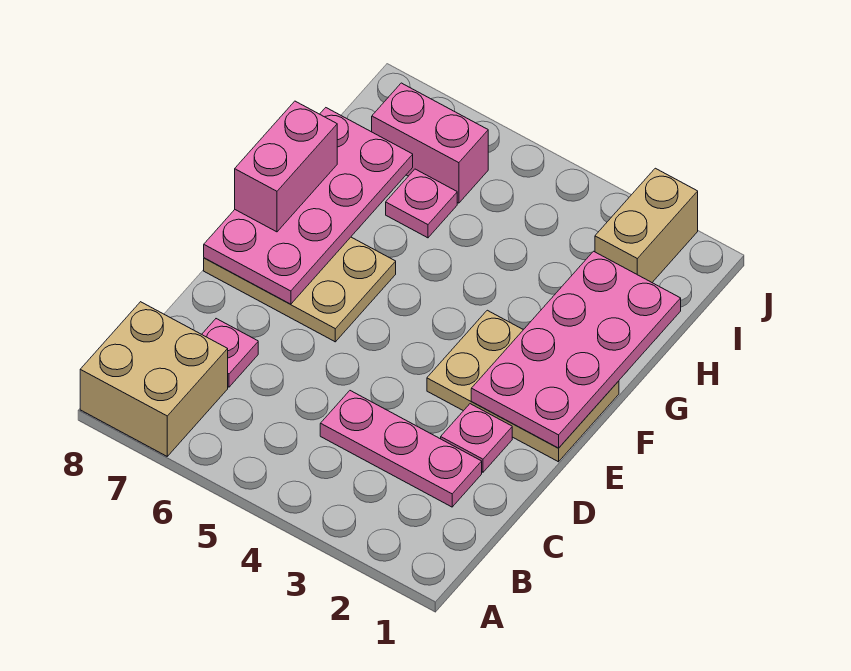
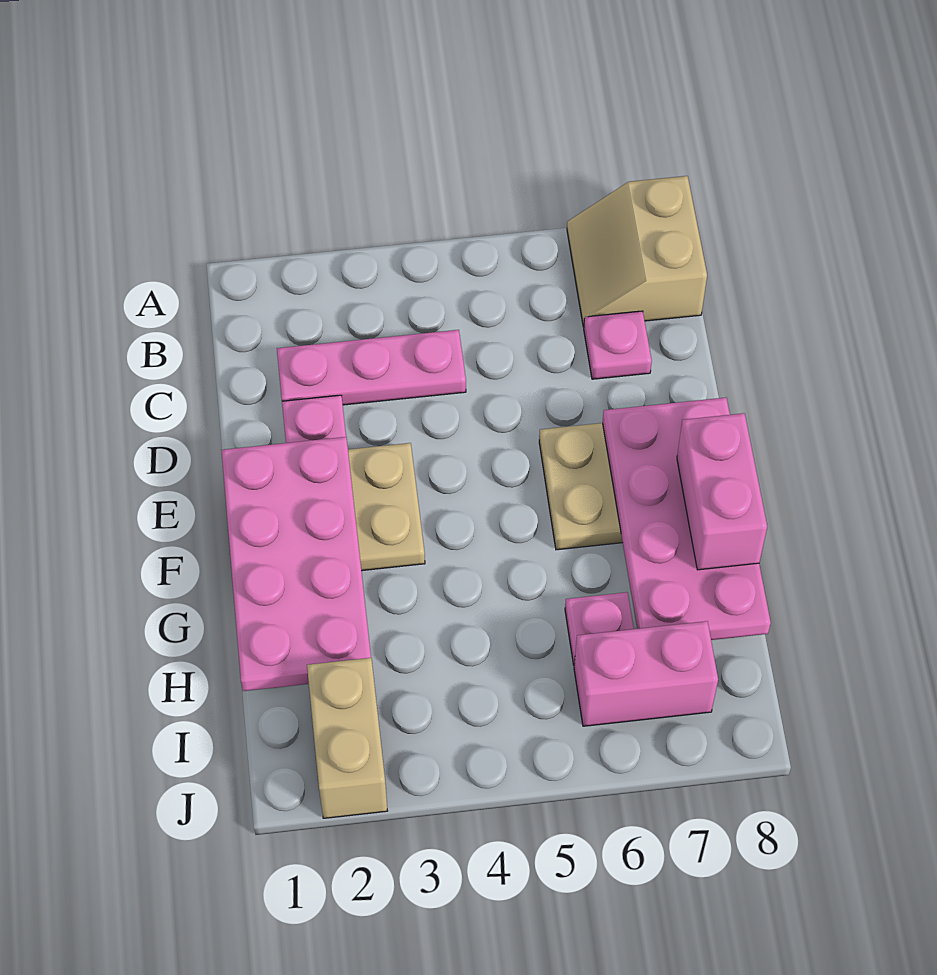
tan brick A7:B8 level 1 -> tan slope A7:B8 level 1 top 8

